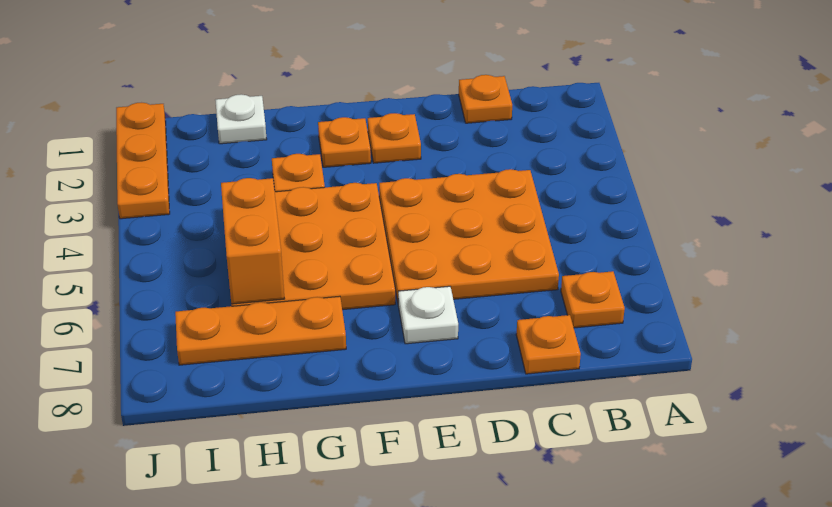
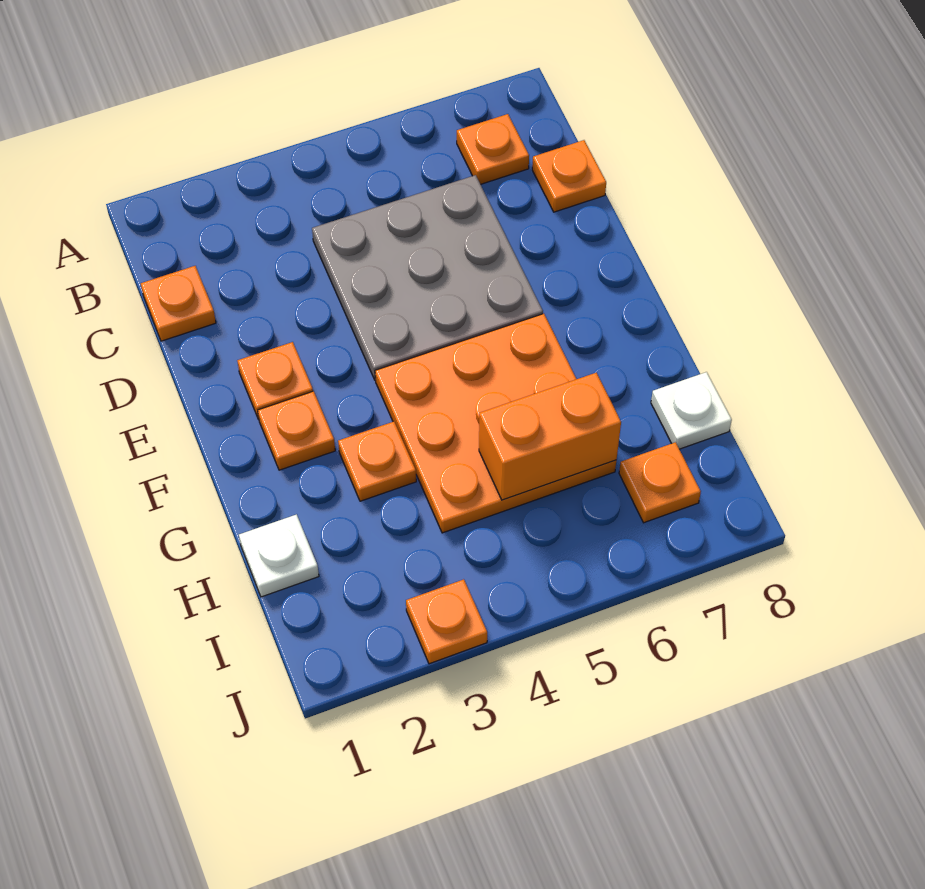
orange plate C4:E6 level 1 -> grey plate C4:E6 level 1
white plate E7 level 1 -> white plate H8 level 1
orange plate G7:I7 level 1 -> orange plate I7 level 1
orange plate J1:J3 level 1 -> orange plate J3 level 1

